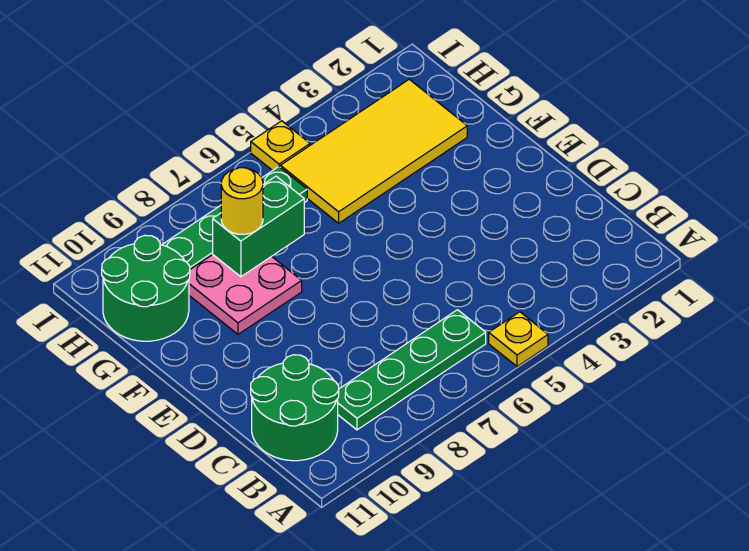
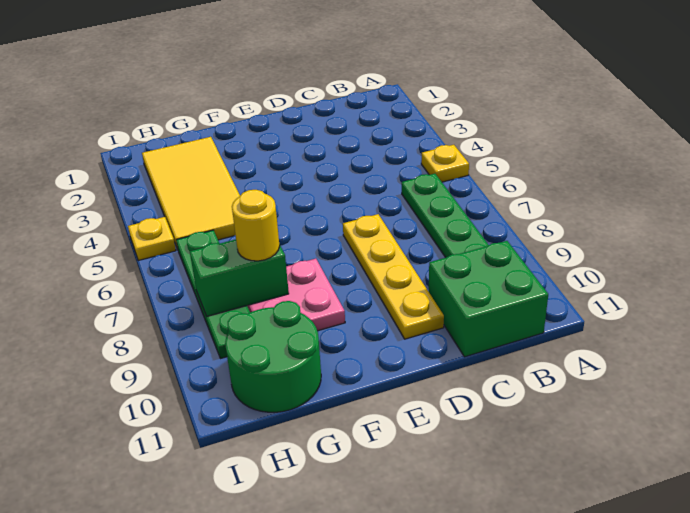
green round brick B10:C11 level 1 -> green brick B10:C11 level 1
none -> yellow plate D7:D10 level 1
green brick G7:G8 level 2 -> green brick G8:H8 level 2

